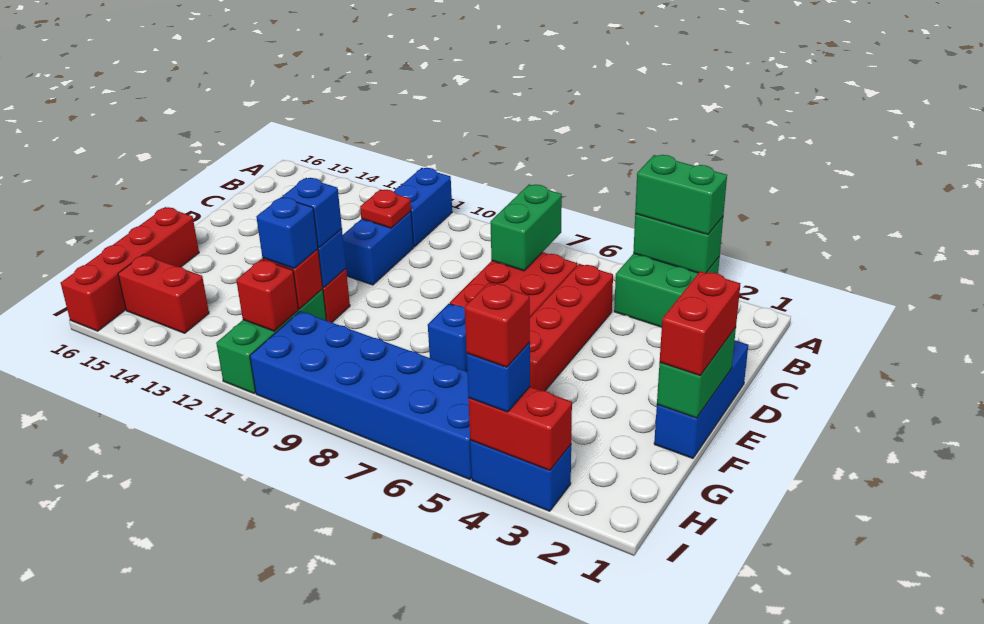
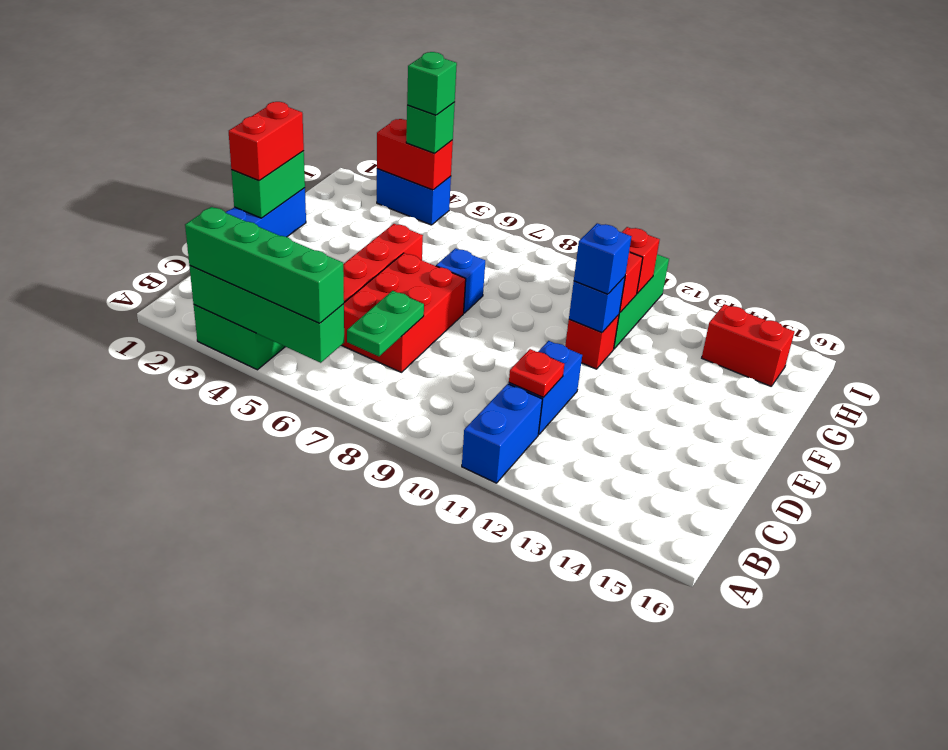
green brick A3:A4 level 2 -> green brick A3:A6 level 2
green brick A3:A4 level 3 -> green brick A3:A6 level 3
green brick B7:C7 level 2 -> green plate B7:C7 level 2
red brick F16:I16 level 1 -> none
blue brick G11 level 3 -> none
blue brick H5:I10 level 1 -> none
blue brick I4 level 3 -> green brick I4 level 3
red brick I4 level 4 -> green brick I4 level 4

